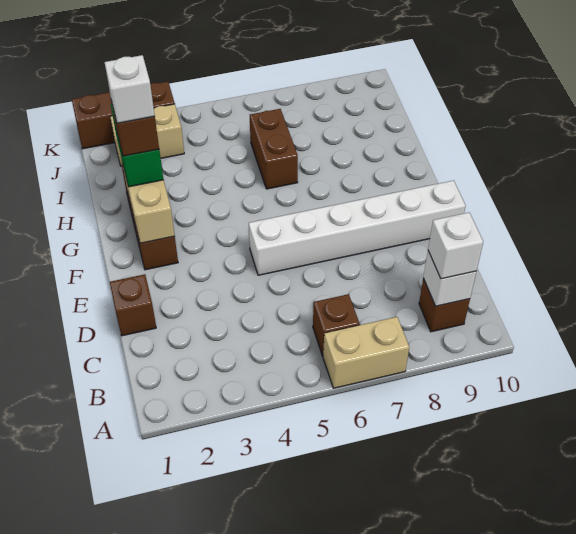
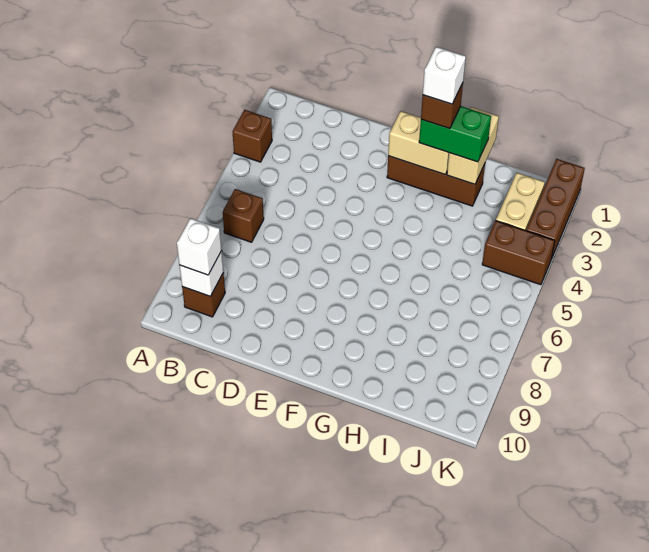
tan brick A6:A7 level 1 -> tan brick H1:H2 level 2
brown brick D1 level 1 -> brown brick A3 level 1
white brick E5:E10 level 1 -> none
brown brick H6:I6 level 1 -> brown brick J4:K4 level 1

